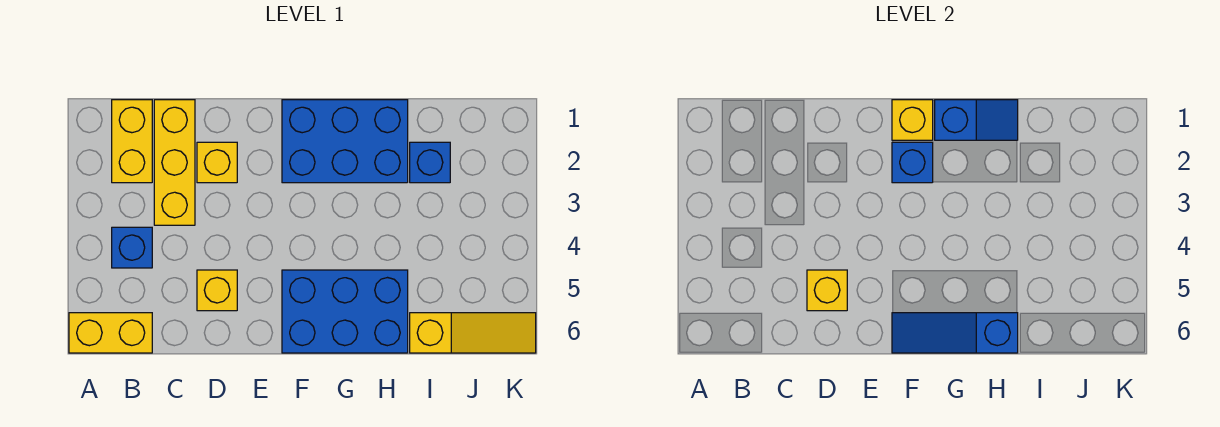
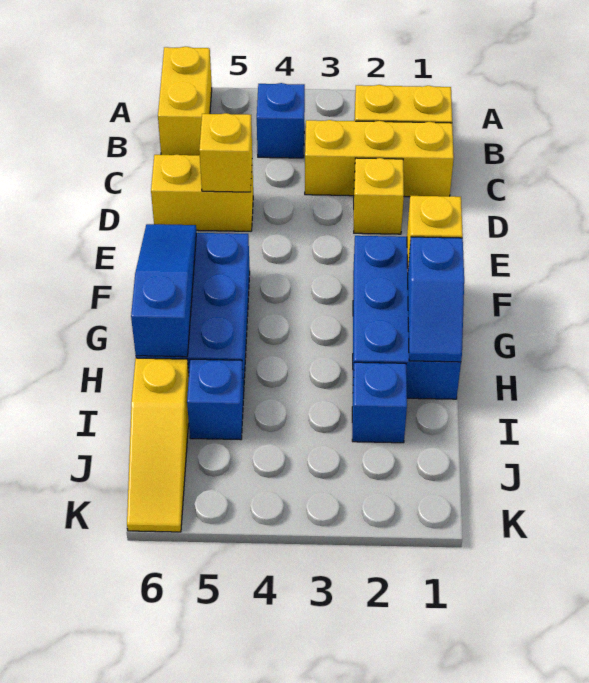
yellow brick D5 level 1 -> yellow brick D5:D6 level 1
blue brick F2 level 2 -> blue brick I5 level 1

